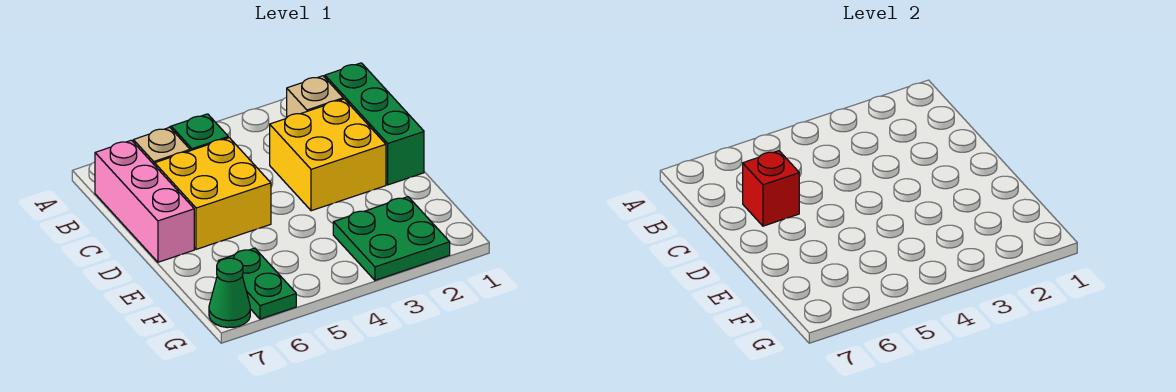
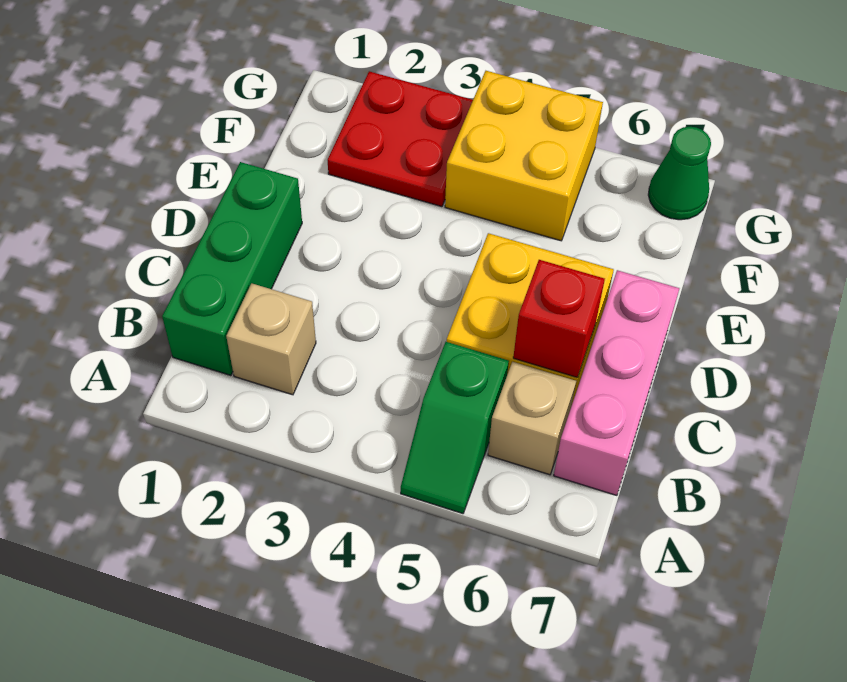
yellow brick C2:D3 level 1 -> yellow brick F4:G5 level 1
green plate F2:G3 level 1 -> red plate F2:G3 level 1
green plate F6:G6 level 1 -> none

